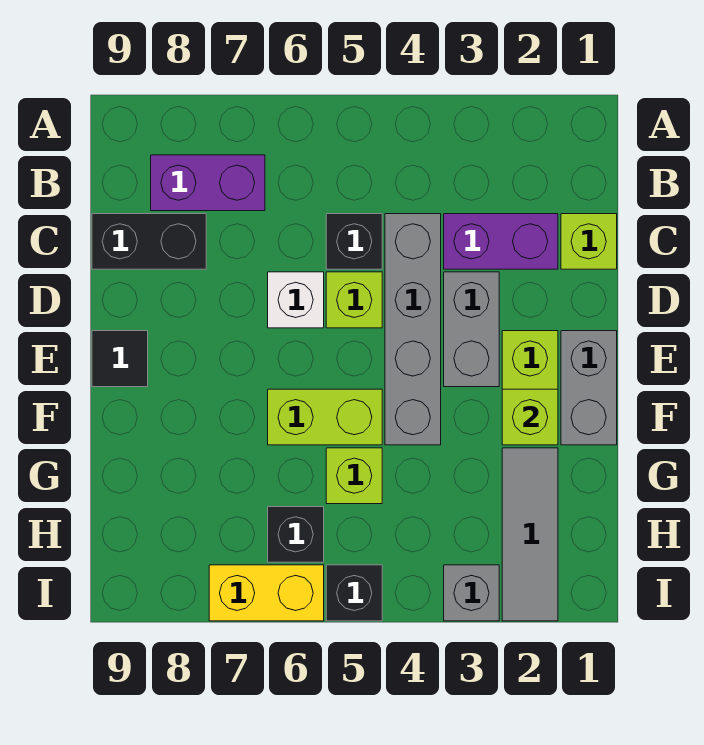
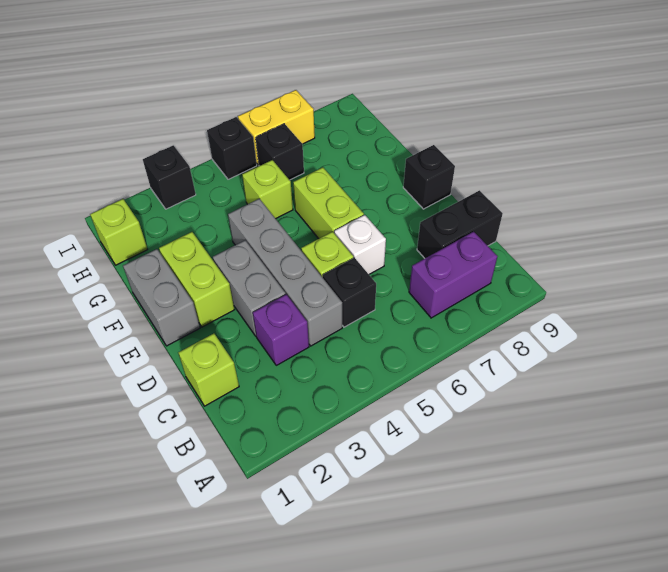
purple brick C2:C3 level 1 -> purple brick C3 level 1
black tile E9 level 1 -> black brick E9 level 1
lime brick F2 level 2 -> lime brick H1 level 1
lime brick F5:F6 level 1 -> lime brick E6:F6 level 1
grey tile G2:I2 level 1 -> none
grey brick I3 level 1 -> black brick I3 level 1

